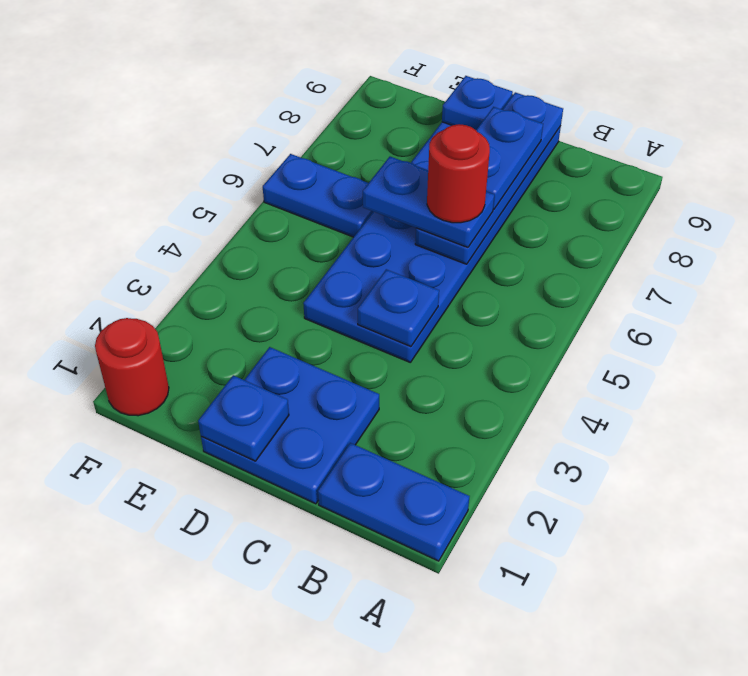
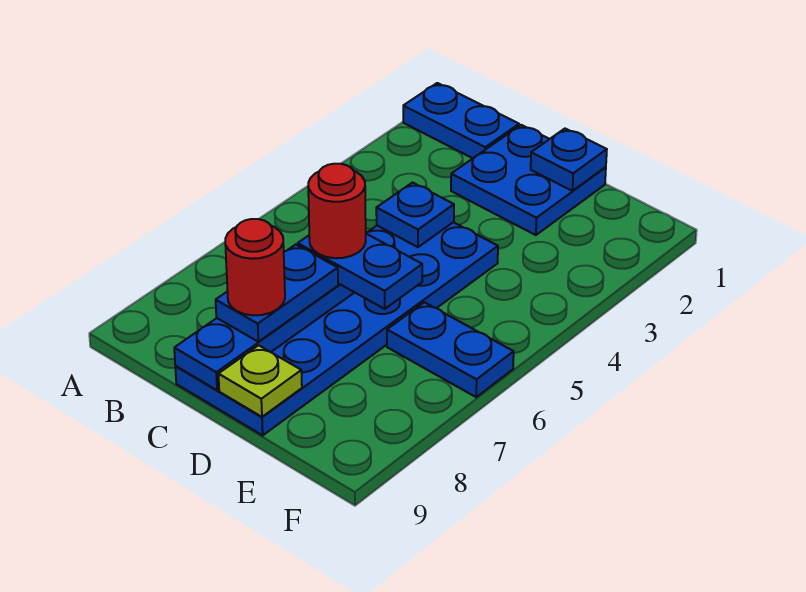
blue plate D9 level 2 -> lime plate D9 level 2
red round brick F1 level 1 -> red round brick C8 level 4

